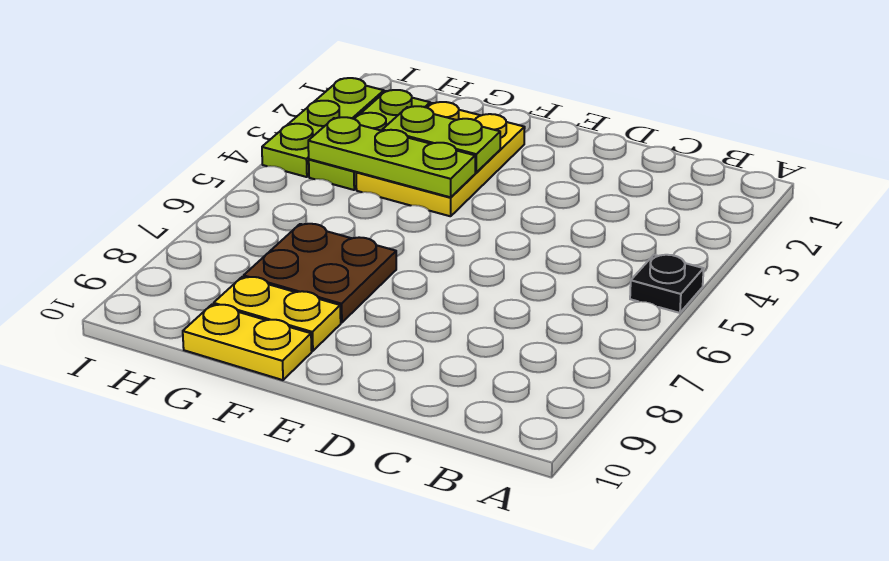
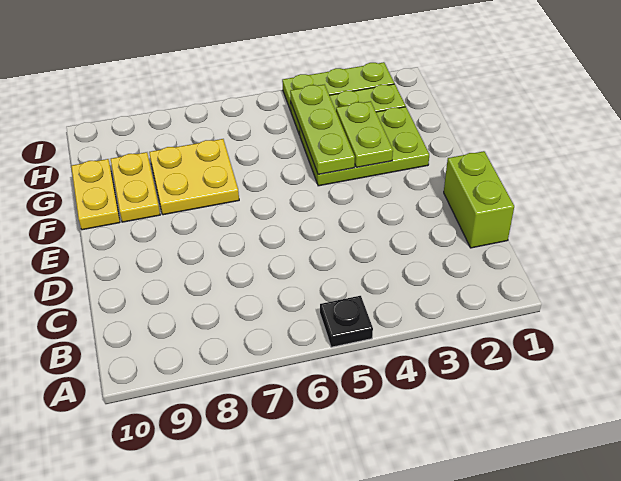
none -> lime brick C1:D1 level 1
yellow plate F2:G4 level 1 -> lime plate F2:G4 level 1
brown plate F7:G8 level 1 -> yellow plate F7:G8 level 1

